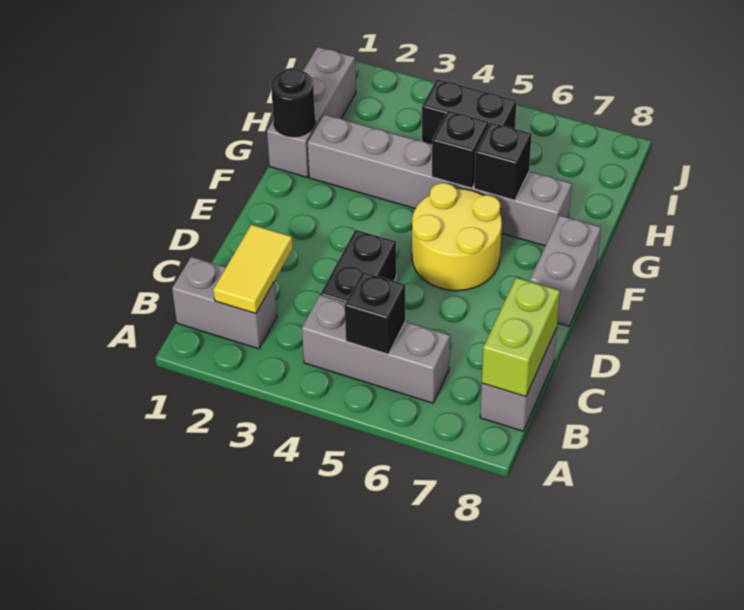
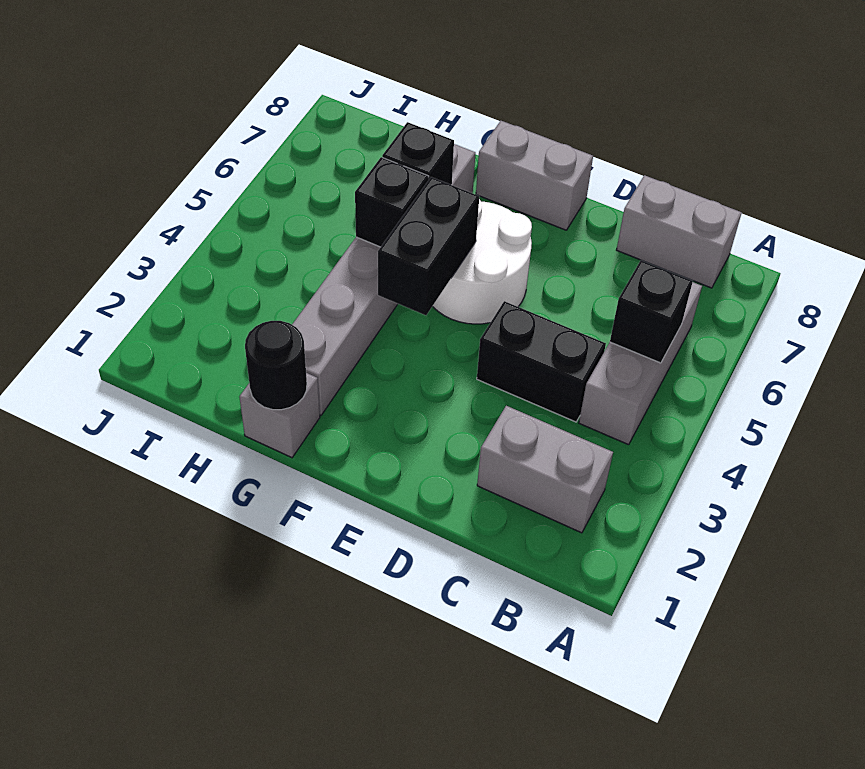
grey brick B1:B2 level 1 -> grey brick B2:C2 level 1
yellow tile B2:C2 level 2 -> none
lime brick B8:C8 level 2 -> none
yellow round brick E5:F6 level 1 -> white round brick E5:F6 level 1
grey brick G1:I1 level 1 -> grey brick G1 level 1
black brick I4:I5 level 1 -> black brick F4:F5 level 2

